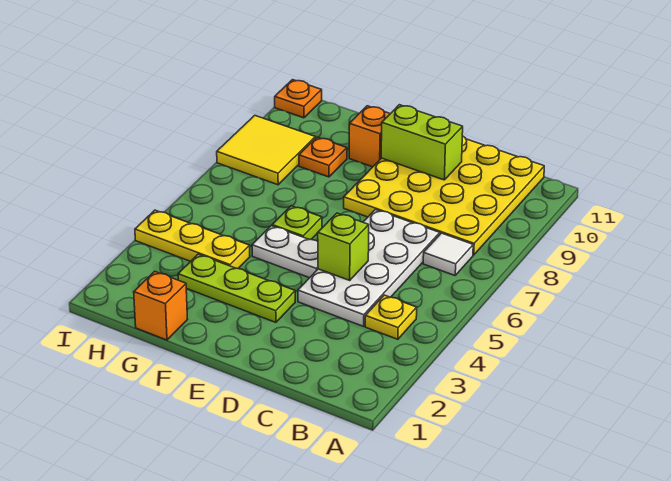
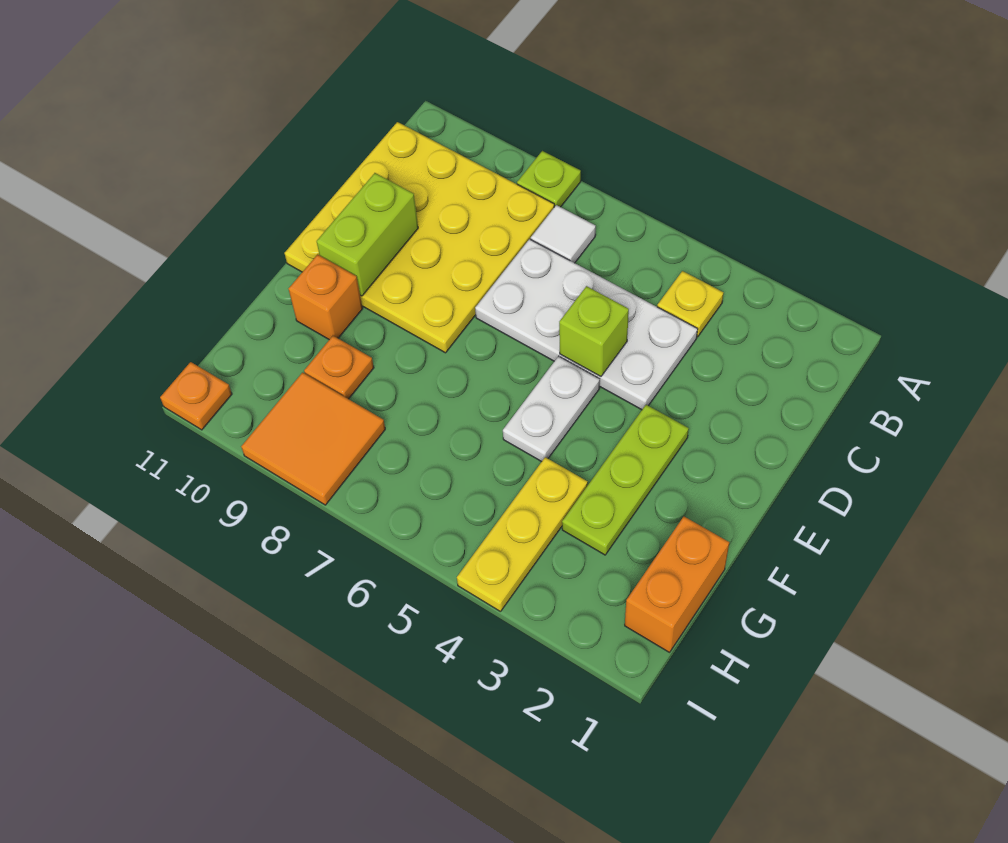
lime plate F6 level 1 -> lime plate A8 level 1
orange brick G1 level 1 -> orange brick G1:H1 level 1
yellow tile H8:I9 level 1 -> orange tile H8:I9 level 1

